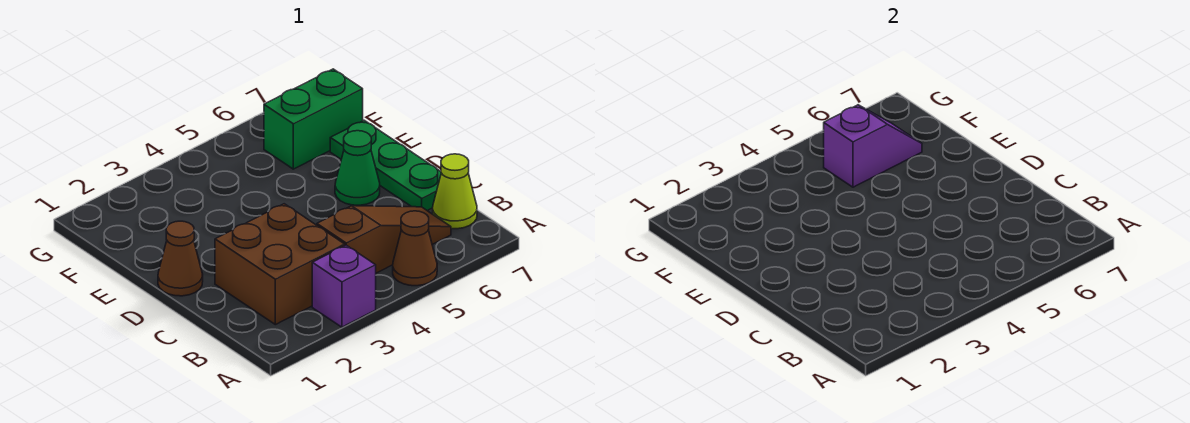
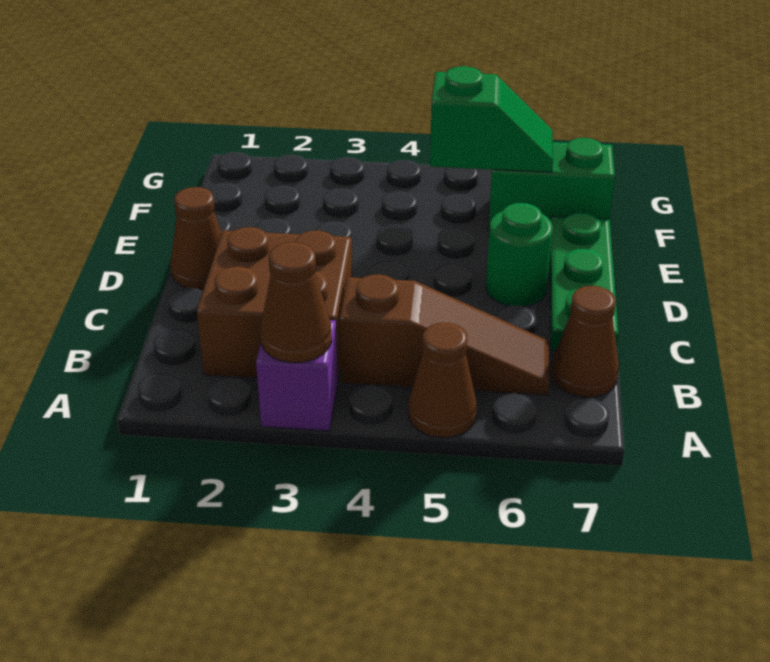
none -> brown cone A3 level 2
lime cone B7 level 1 -> brown cone B7 level 1
green cone D6 level 1 -> green round brick D6 level 1
purple slope F5:F6 level 2 top 5 -> green slope F5:F6 level 2 top 5

